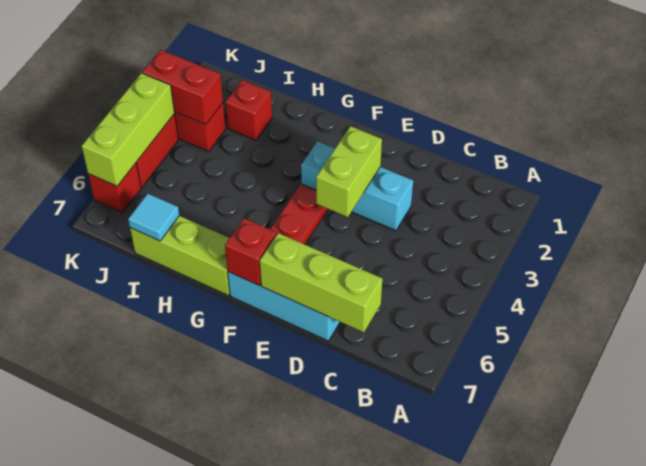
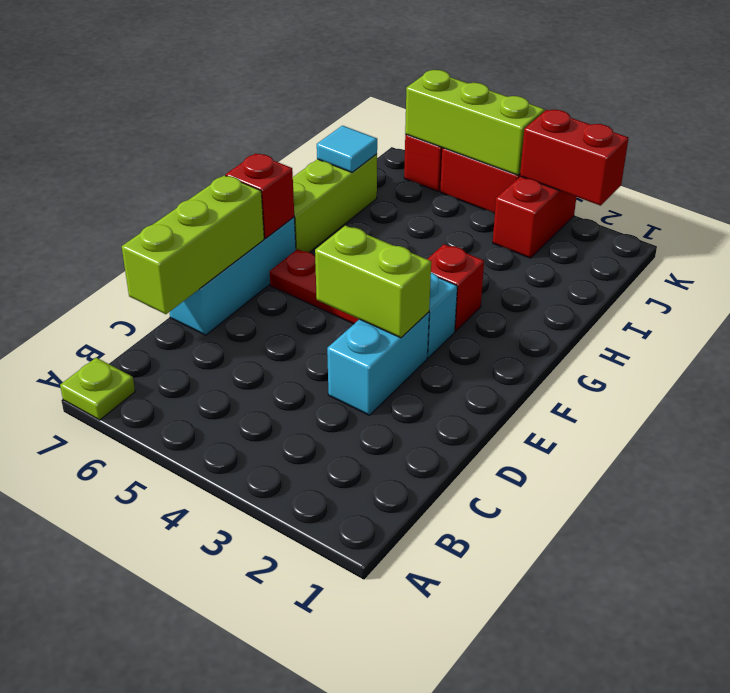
none -> lime plate A7 level 1
red brick I2 level 1 -> red brick G3 level 1
red brick J3:K3 level 2 -> red brick K2:K3 level 2

